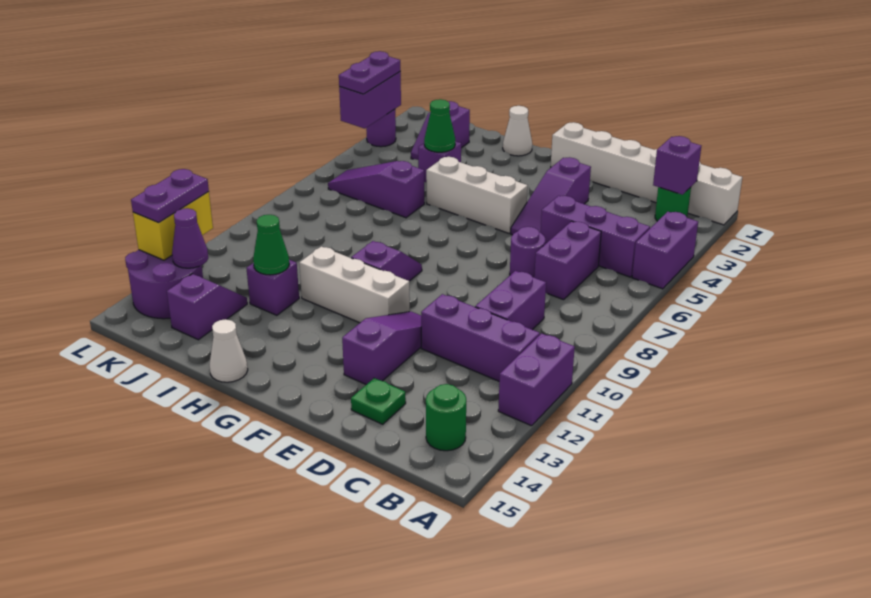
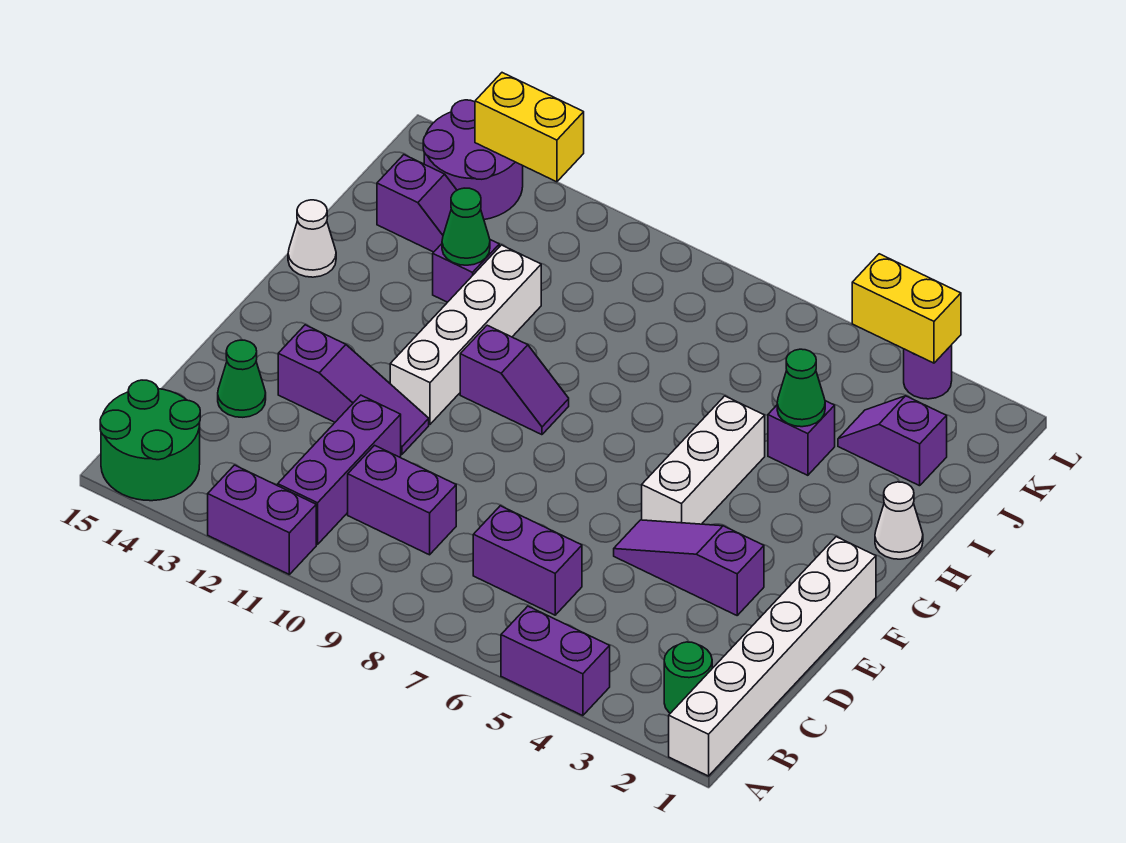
purple brick B2 level 2 -> none
purple brick B5:D5 level 1 -> none
green round brick B14 level 1 -> green round brick A14:B15 level 1
purple round brick D7 level 1 -> none
green plate D14 level 1 -> green cone D14 level 1
white brick F11:H11 level 1 -> white brick F11:I11 level 1
purple slope I6:K6 level 1 top I -> none
purple cone K13 level 2 -> none
purple brick L3:L4 level 2 -> yellow brick L3:L4 level 2
purple plate L3:L4 level 3 -> none
purple plate L12:L13 level 3 -> none

